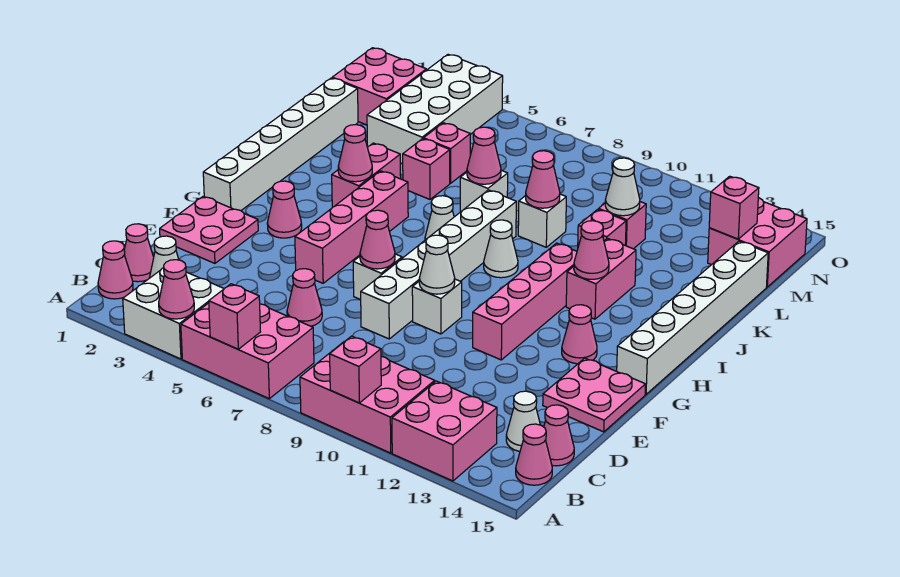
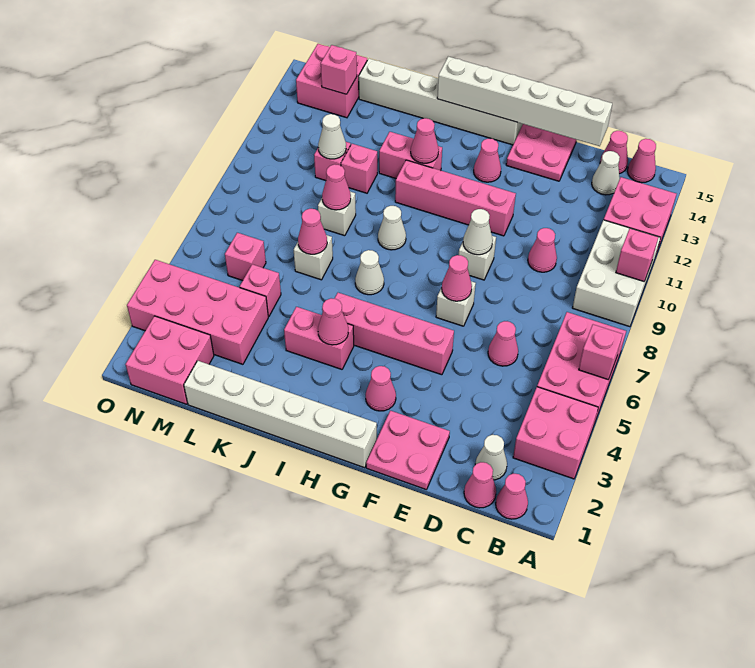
white brick A3:B4 level 1 -> pink brick A3:B4 level 1
pink cone A4 level 2 -> pink cone D10 level 1
pink brick A9:B11 level 1 -> white brick A9:B11 level 1
white brick E8:J8 level 1 -> white brick D15:I15 level 2
pink brick K5 level 1 -> pink brick M6 level 1
white brick L3:O4 level 1 -> pink brick L3:O4 level 1

